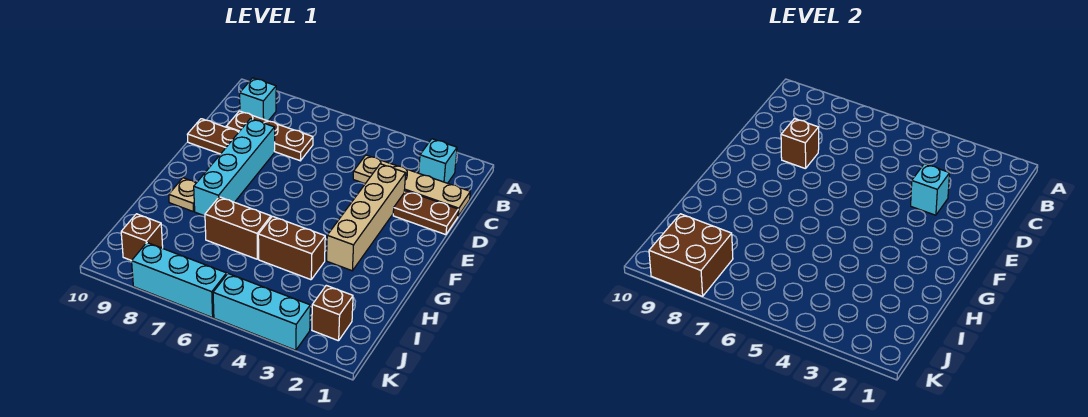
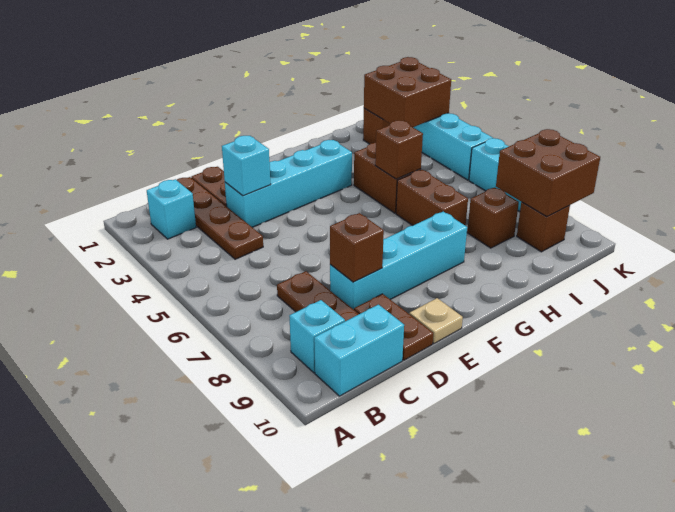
none -> cyan brick B10:C10 level 1
tan plate C1:C4 level 1 -> brown plate C1:C4 level 1
tan brick D3:G3 level 1 -> cyan brick D3:G3 level 1
tan plate G9 level 1 -> tan plate E10 level 1
none -> brown brick H5 level 2
none -> brown brick I8 level 1
none -> brown brick J2:K3 level 2

